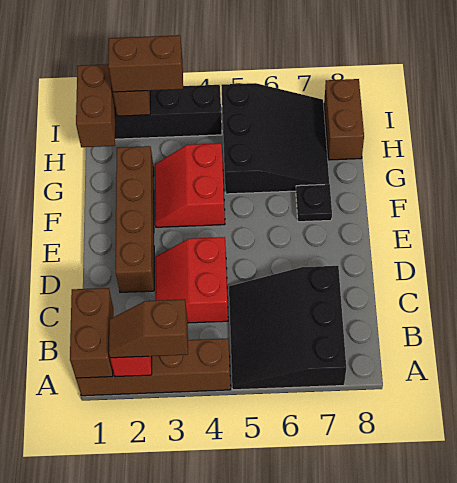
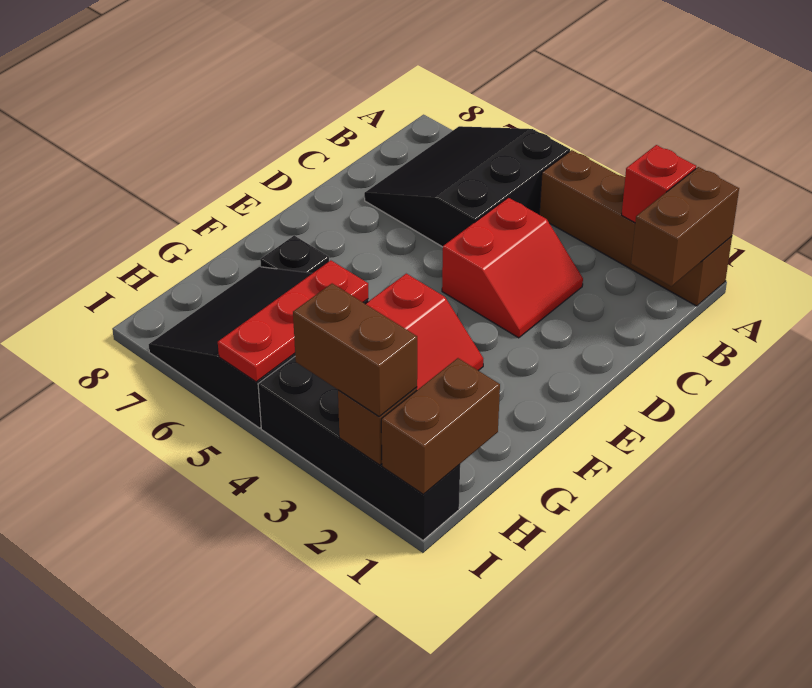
brown slope A2:A3 level 3 top 3 -> none
black slope A5:C7 level 1 top 7 -> black slope A5:C7 level 1 top 5
brown brick D2:G2 level 1 -> none
none -> red plate G5:I5 level 2
brown brick H8:I8 level 1 -> none

